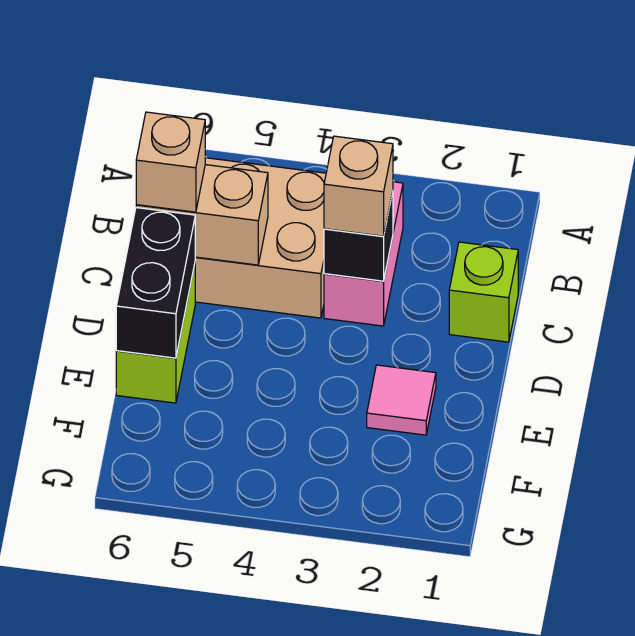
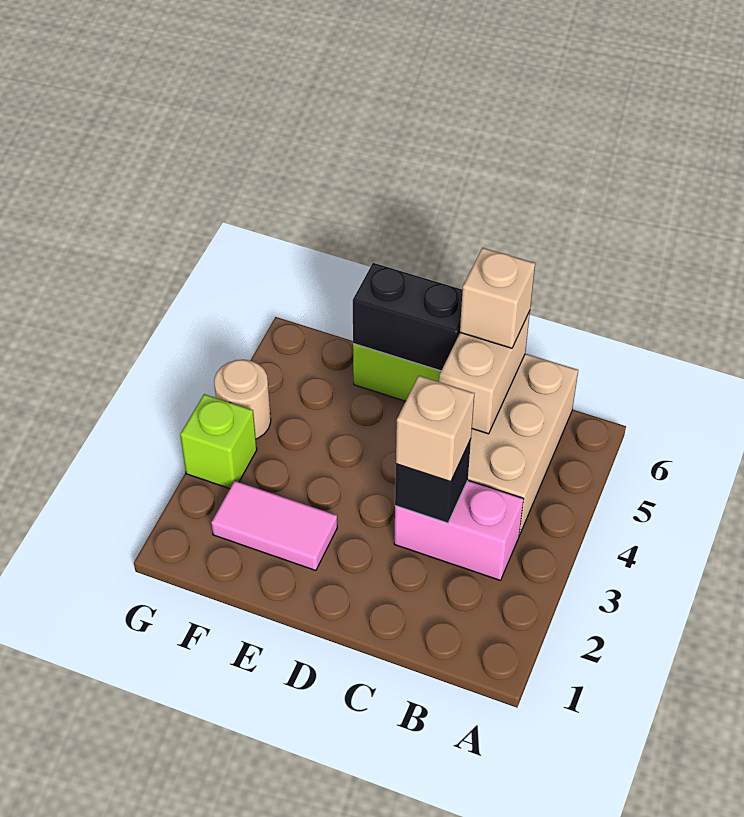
lime brick C1 level 1 -> lime brick G3 level 1
pink tile E2 level 1 -> pink tile E2:F2 level 1
none -> tan round brick G4 level 1

